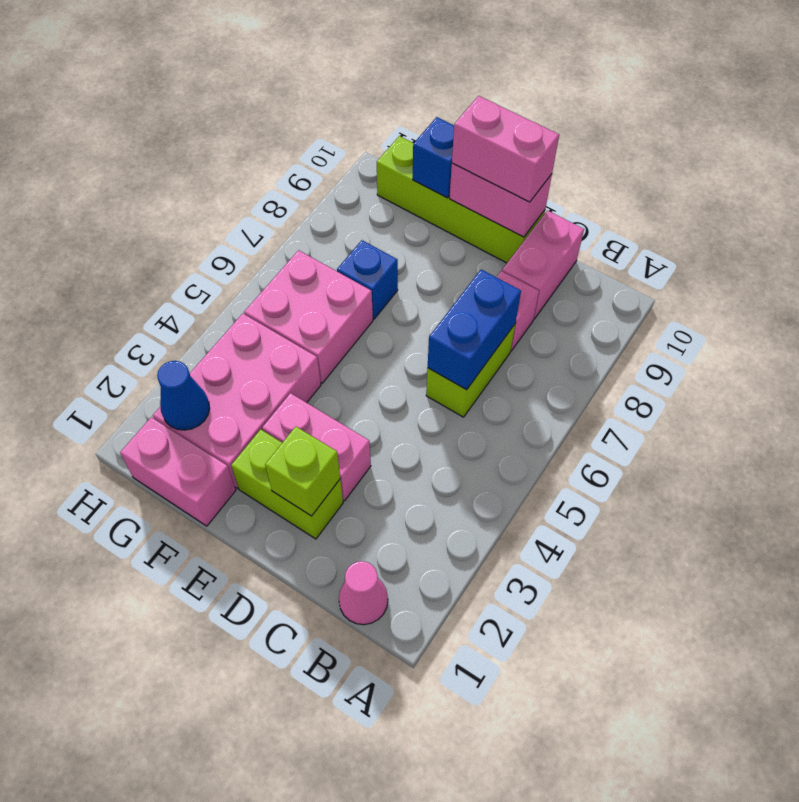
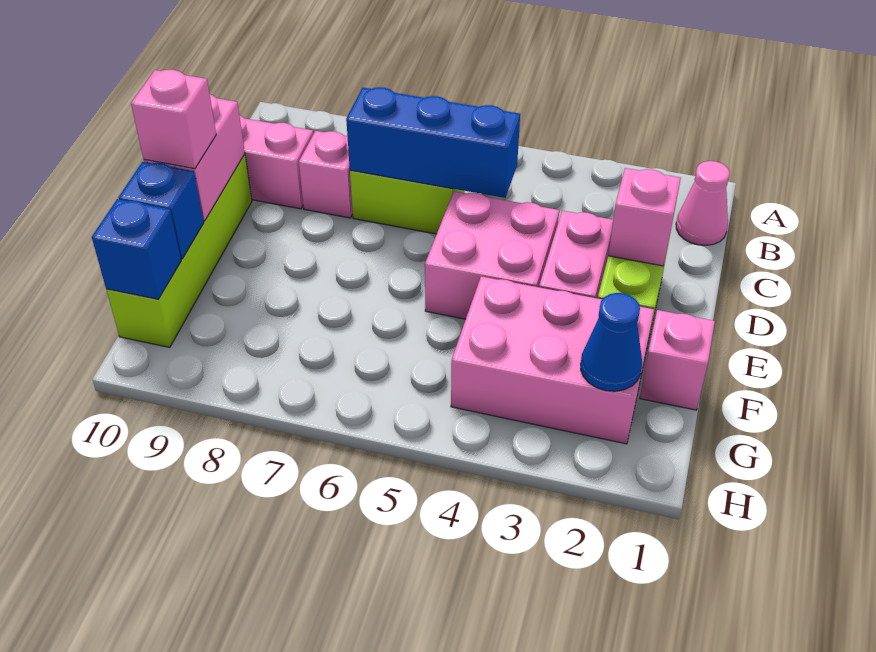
blue brick C6:C7 level 2 -> blue brick C5:C7 level 2
lime brick D2 level 2 -> pink brick D2 level 2
pink brick D10:E10 level 3 -> pink brick E10 level 3
pink brick F1:G1 level 1 -> pink brick F1 level 1
pink brick F5:G6 level 1 -> pink brick D4:E5 level 1
blue brick F7 level 1 -> blue brick G10 level 2

